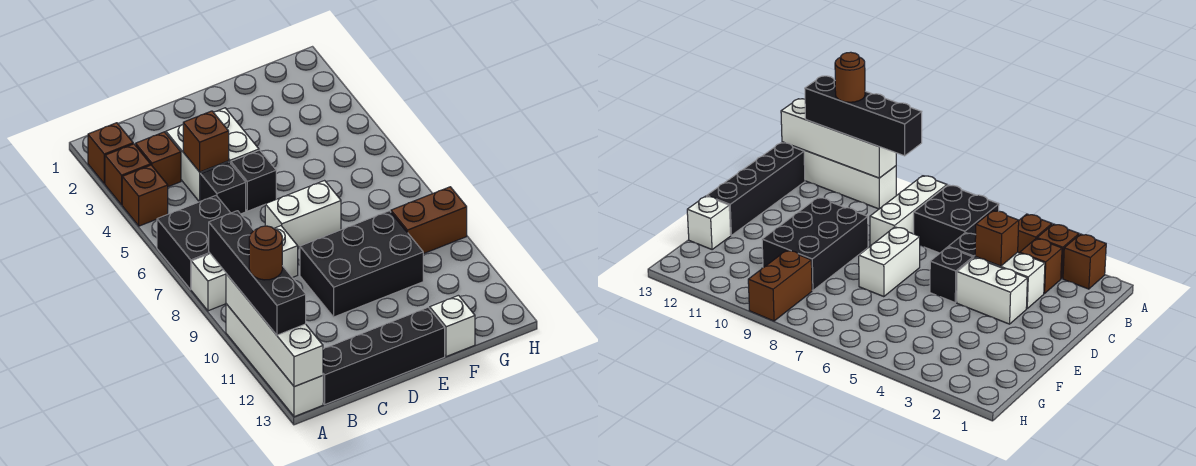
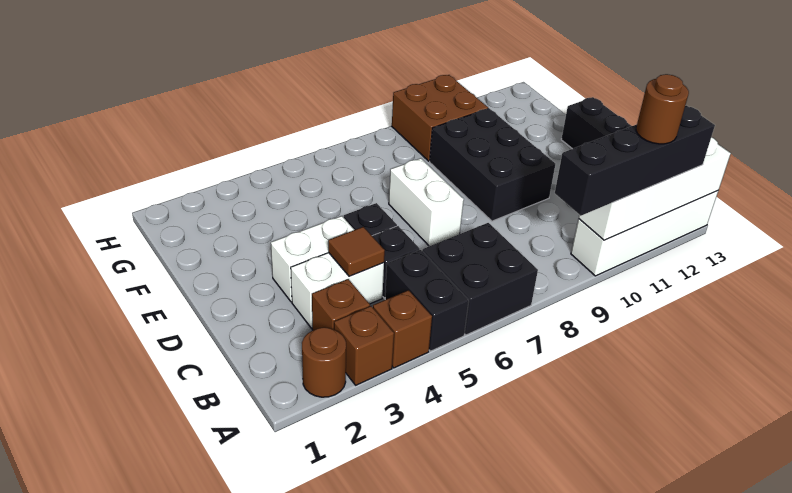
brown brick A2 level 1 -> brown round brick A2 level 1
none -> black brick A5:B5 level 1
white brick A8:C8 level 1 -> none
brown brick C4 level 2 -> brown tile C4 level 2
white brick F13 level 1 -> none
brown brick G9:H9 level 1 -> brown brick G9:H10 level 1

